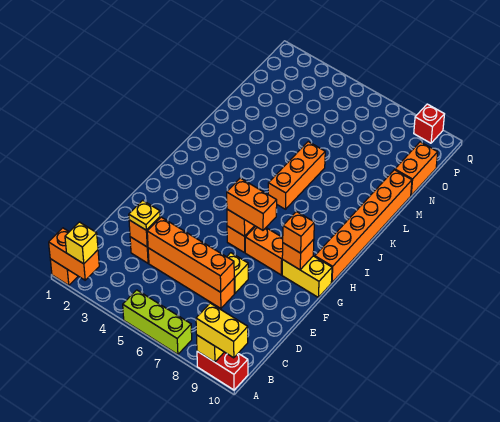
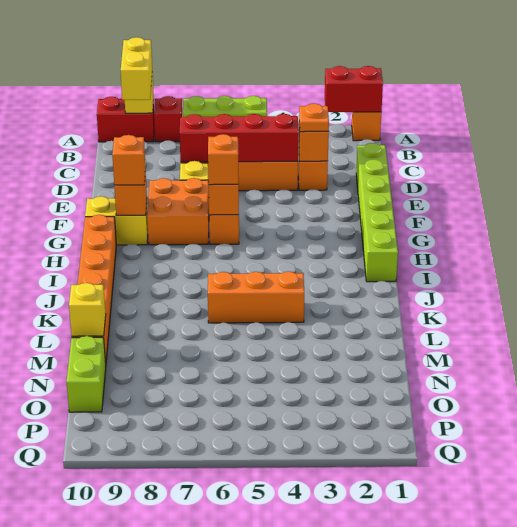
orange brick A1:A2 level 2 -> red brick A1:A2 level 2
yellow brick A2 level 3 -> yellow brick M10 level 2
yellow brick A9:A10 level 3 -> yellow brick A9:B9 level 3
none -> lime brick D1:I1 level 1
yellow plate D3 level 3 -> orange plate D3 level 3
orange brick D4:D7 level 2 -> red brick D4:D7 level 2
orange brick G6:G7 level 3 -> orange brick G6 level 3
orange brick G7:G8 level 1 -> orange brick F7:G8 level 1
orange brick J6:L6 level 1 -> orange brick K4:K6 level 1
orange brick N10:O10 level 1 -> lime brick N10:O10 level 1
red brick Q9 level 1 -> red brick A8 level 1

